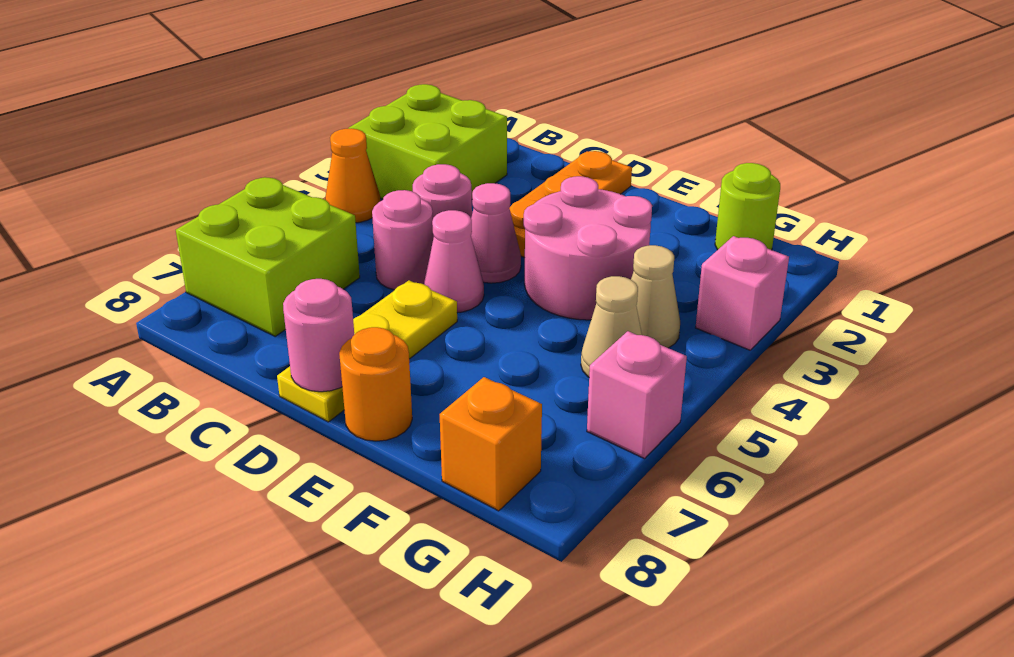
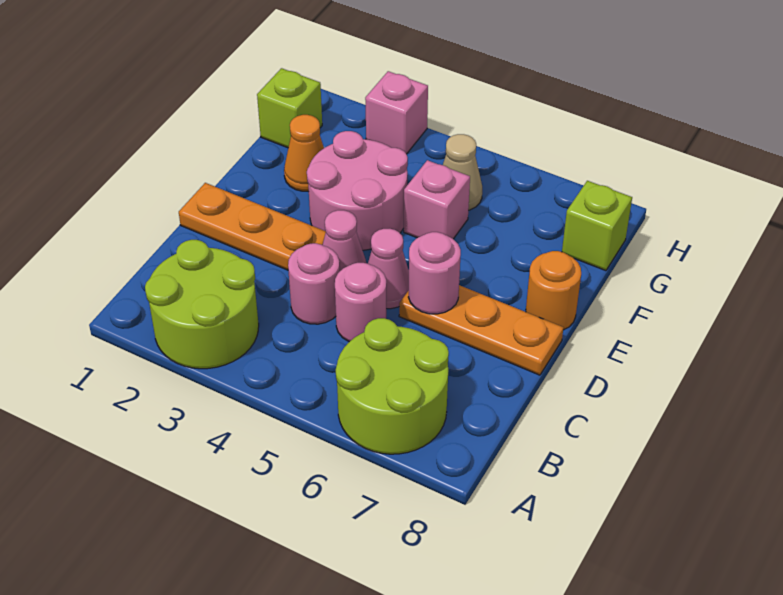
lime brick A2:B3 level 1 -> lime round brick A2:B3 level 1
orange cone A4 level 1 -> orange cone F2 level 1
lime brick A6:B7 level 1 -> lime round brick A6:B7 level 1
yellow plate D6:D8 level 1 -> orange plate D6:D8 level 1
pink round brick D8 level 2 -> pink round brick D6 level 2
lime round brick G1 level 1 -> lime brick G1 level 1
tan cone G4 level 1 -> none
orange brick G8 level 1 -> lime brick G8 level 1
pink brick H6 level 1 -> pink brick F5 level 1

